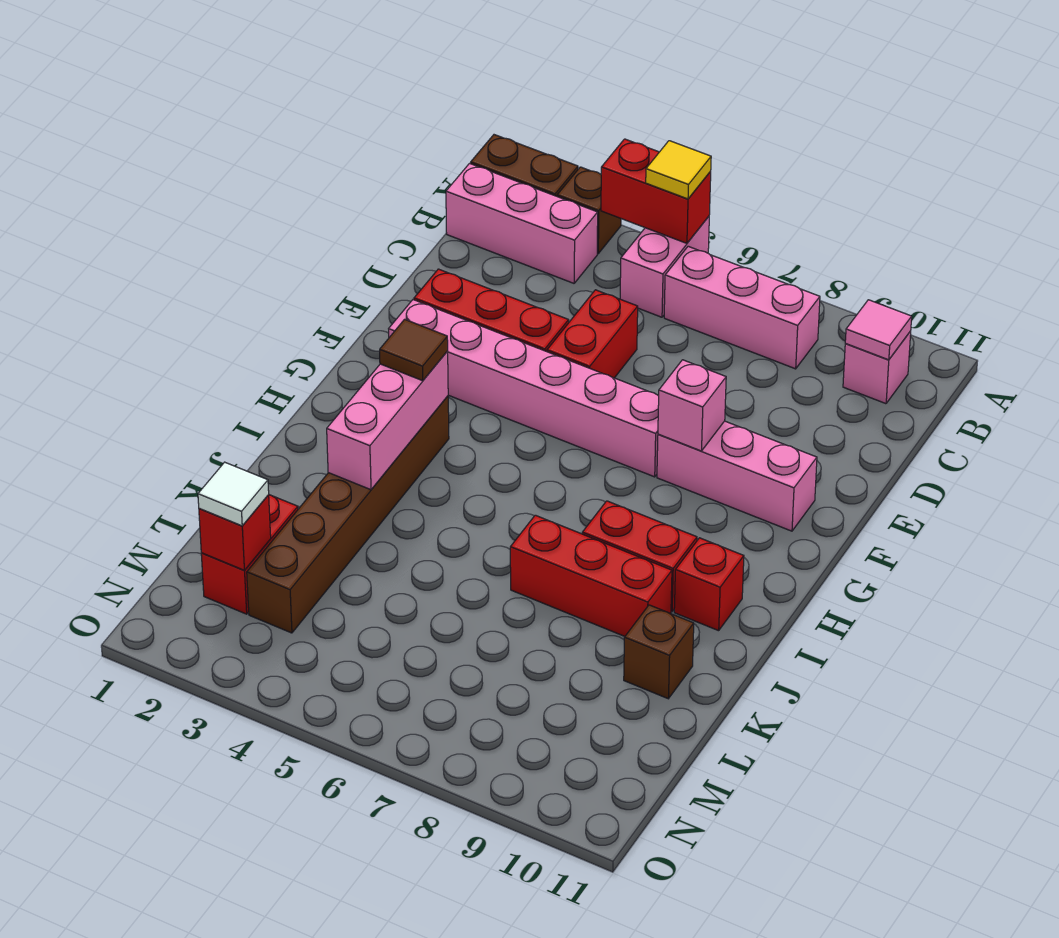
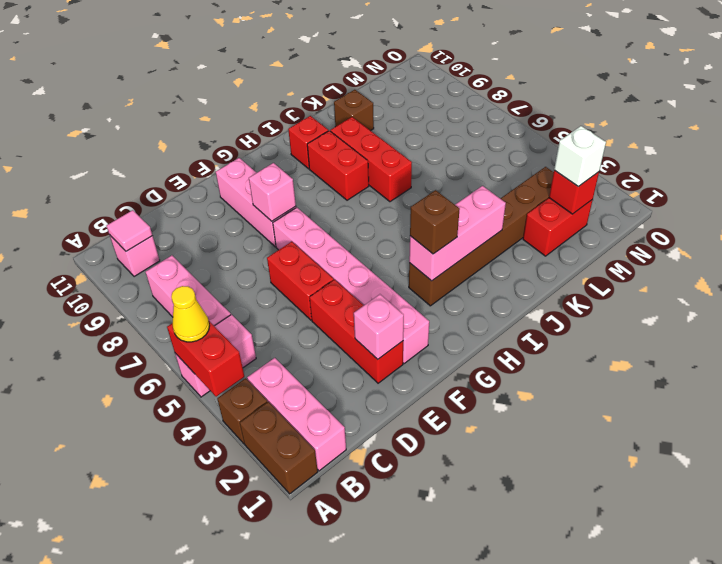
yellow tile A5 level 3 -> yellow cone A5 level 3
red brick D5:E5 level 1 -> red brick E5:E6 level 1
none -> pink brick E2 level 2
brown tile H3 level 3 -> brown brick H3 level 3
white tile M2 level 3 -> white brick M2 level 3

